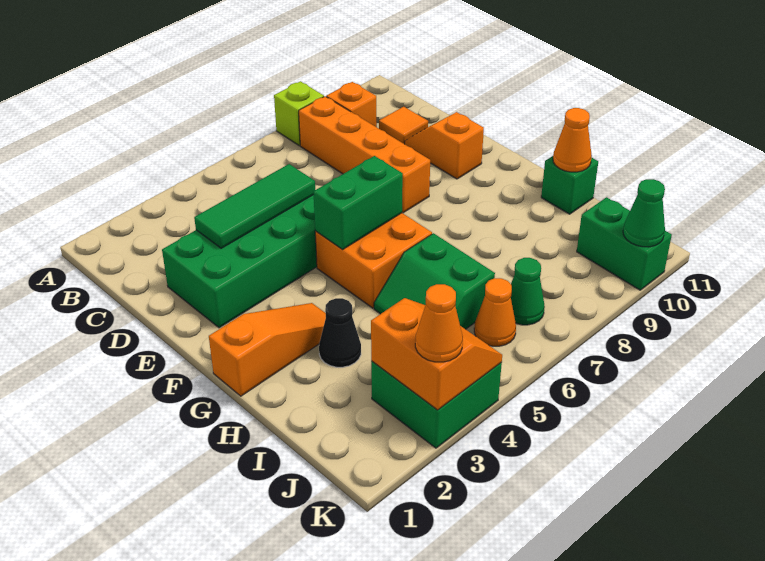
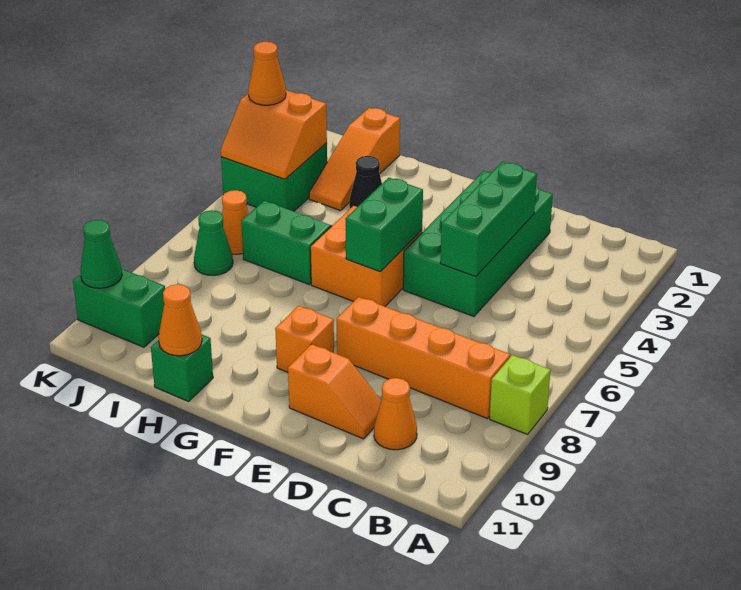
orange brick B9 level 1 -> orange brick F9 level 1
orange tile C10 level 1 -> orange cone C10 level 1
green tile D3:D5 level 2 -> green brick D3:D5 level 2
orange slope G1:G3 level 1 top 1 -> orange slope I1:I3 level 1 top 1

